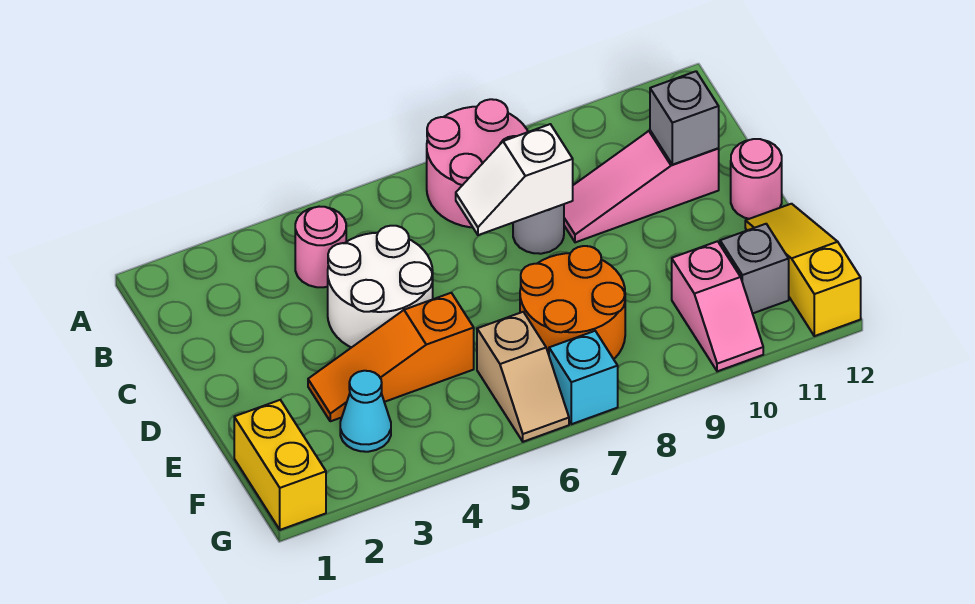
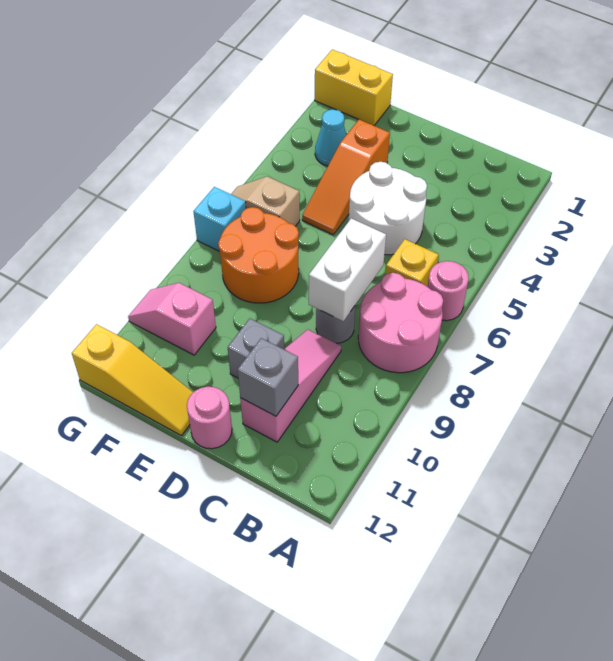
pink round brick B4 level 1 -> pink round brick A6 level 1
none -> yellow brick B6 level 1
white slope C7:C8 level 2 top 8 -> white brick C7:C8 level 2
orange slope E3:E5 level 1 top 5 -> orange slope E3:E5 level 1 top 3
grey brick F11 level 1 -> grey brick D10 level 1

